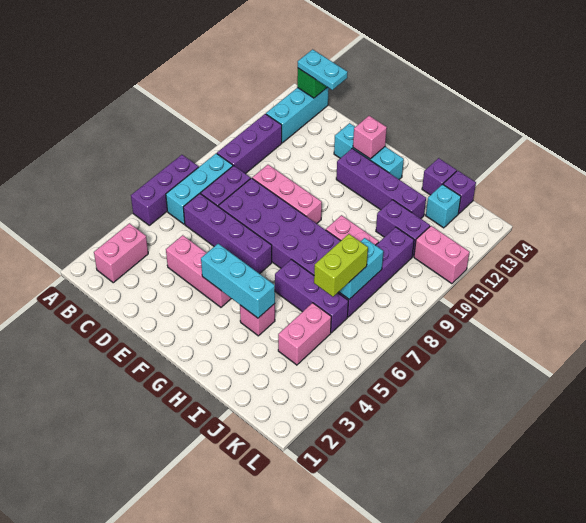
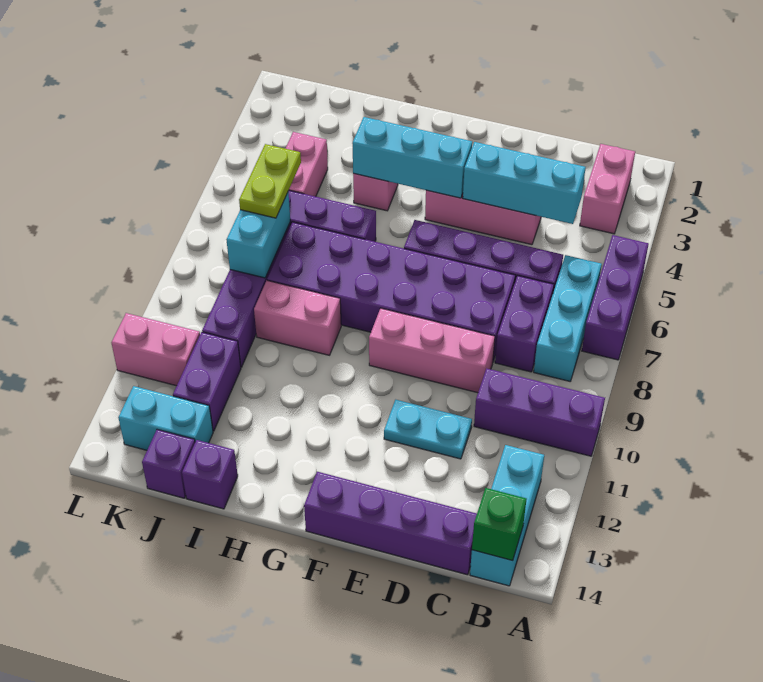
purple brick B9:B11 level 1 -> purple brick A10:C10 level 1
cyan plate B14:C14 level 3 -> cyan plate D11:E11 level 1
cyan brick E13:G13 level 1 -> cyan brick C4:E4 level 2
purple brick F12:I12 level 1 -> purple brick C14:F14 level 1
pink brick F13 level 2 -> none
purple brick I11:J11 level 1 -> purple brick J11:J12 level 1
lime brick J6:J7 level 3 -> lime plate J6:J7 level 3
cyan brick J13 level 1 -> cyan brick J13:K13 level 1

